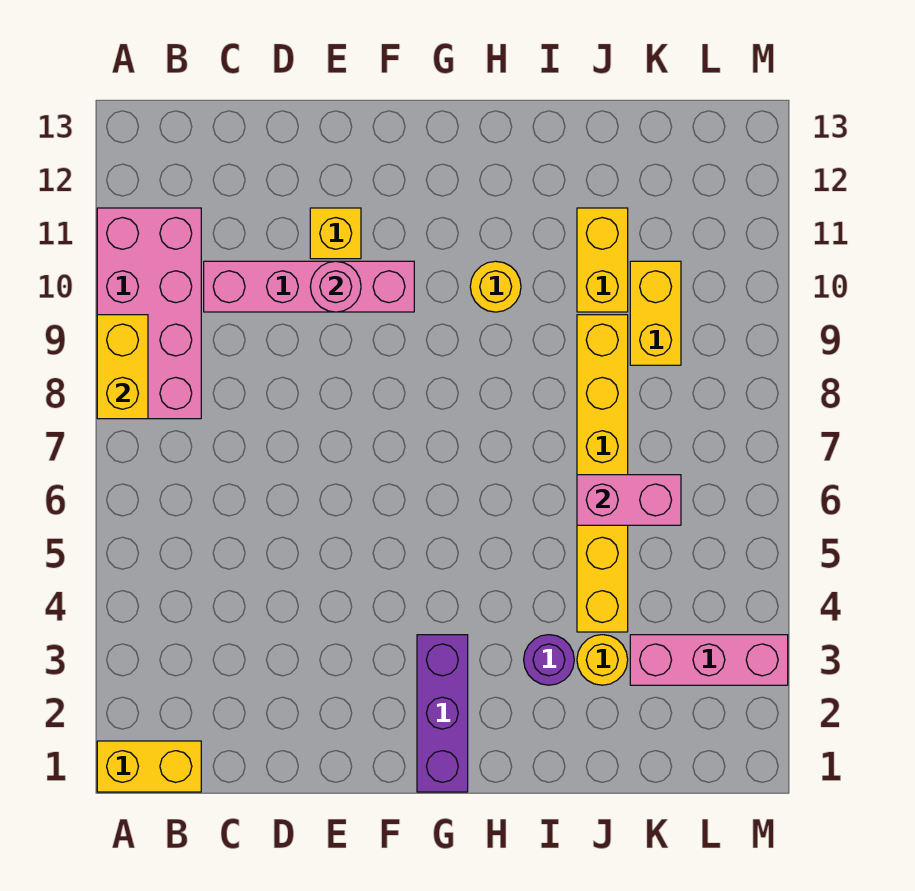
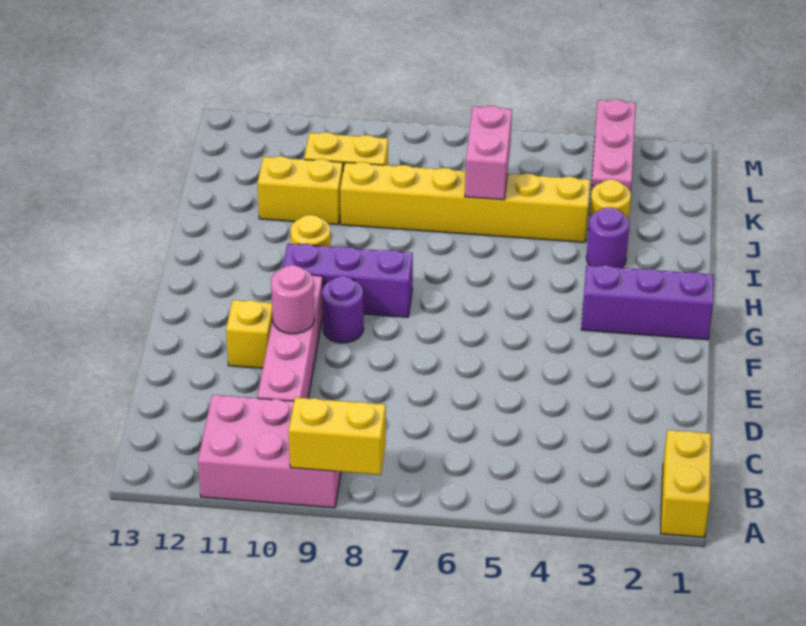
pink brick A8:B11 level 1 -> pink brick A9:B11 level 1
none -> purple round brick F9 level 1
none -> purple brick G8:G10 level 1

